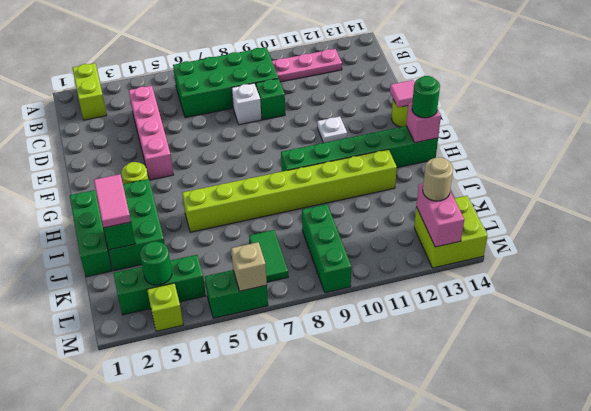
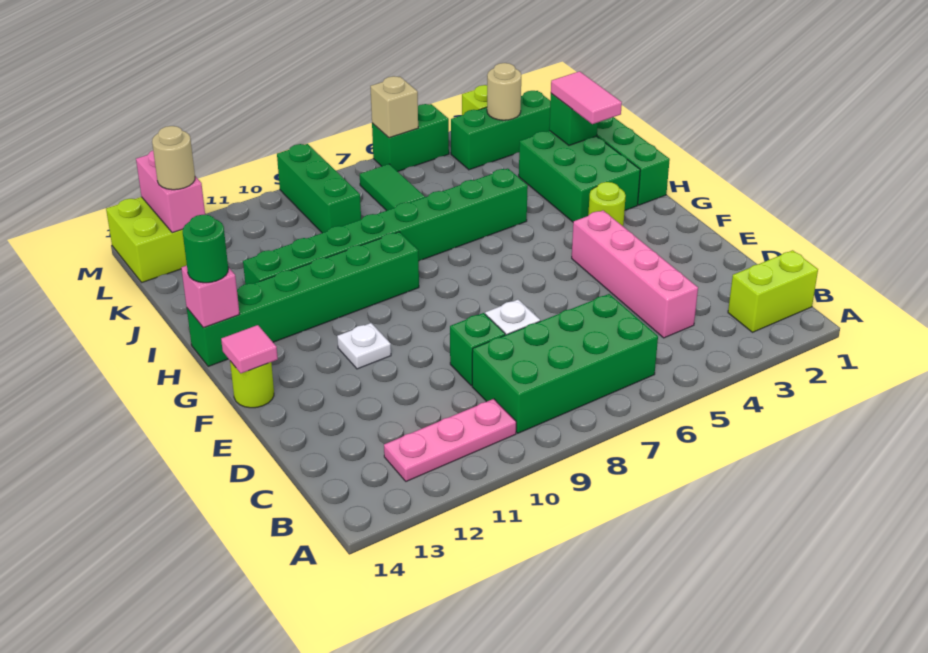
lime brick A2:B2 level 1 -> lime brick B1:B2 level 1
lime brick I5:I12 level 1 -> green brick I5:I12 level 1
green round brick L3 level 2 -> tan round brick L3 level 2

